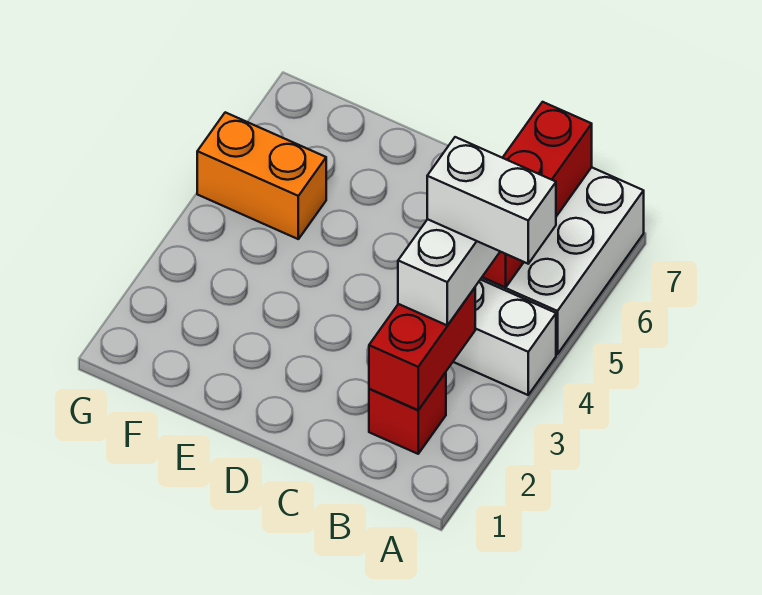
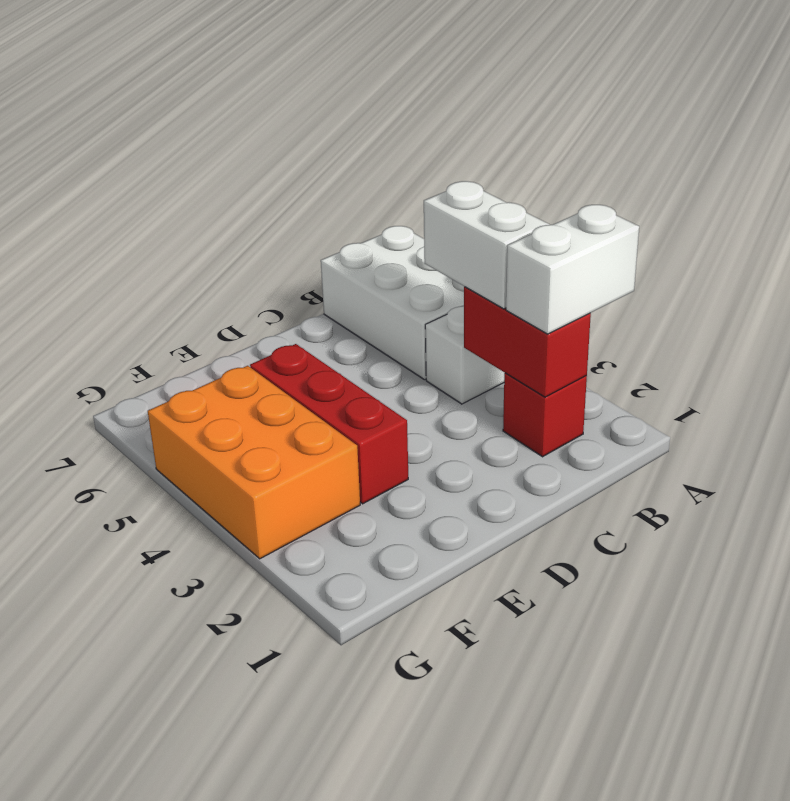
white brick A4:B4 level 4 -> white brick A2:B2 level 3
red brick B5:B7 level 2 -> red brick E3:E5 level 1
orange brick F5:G5 level 1 -> orange brick F3:G5 level 1

